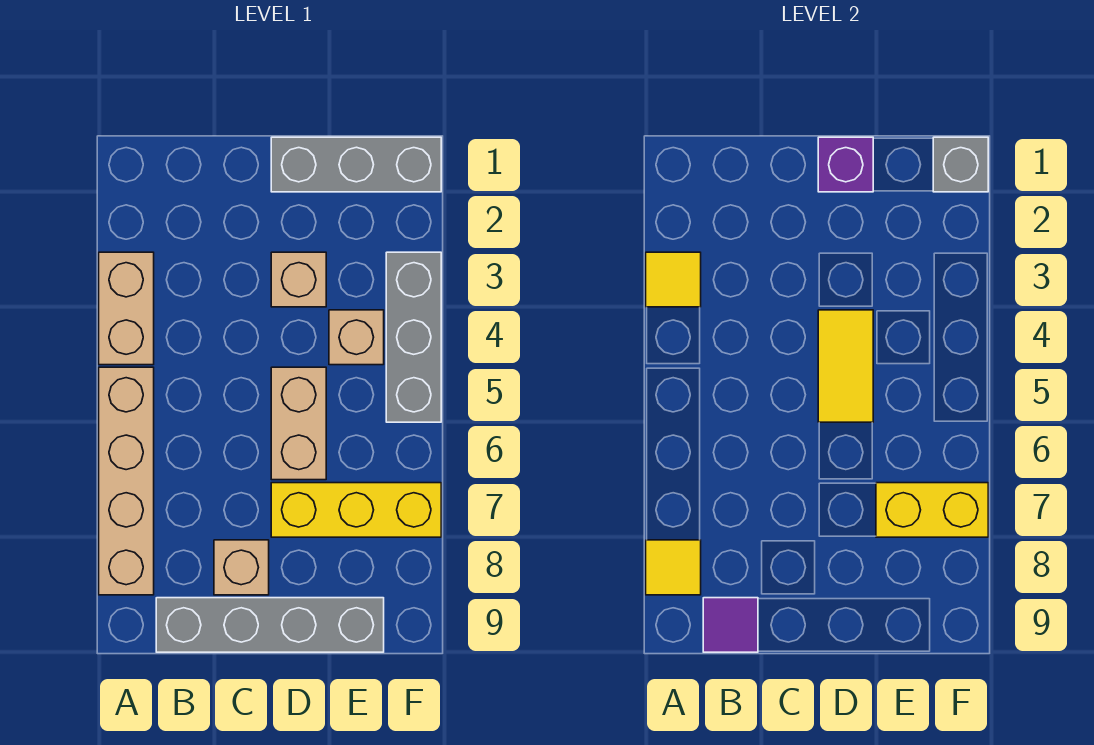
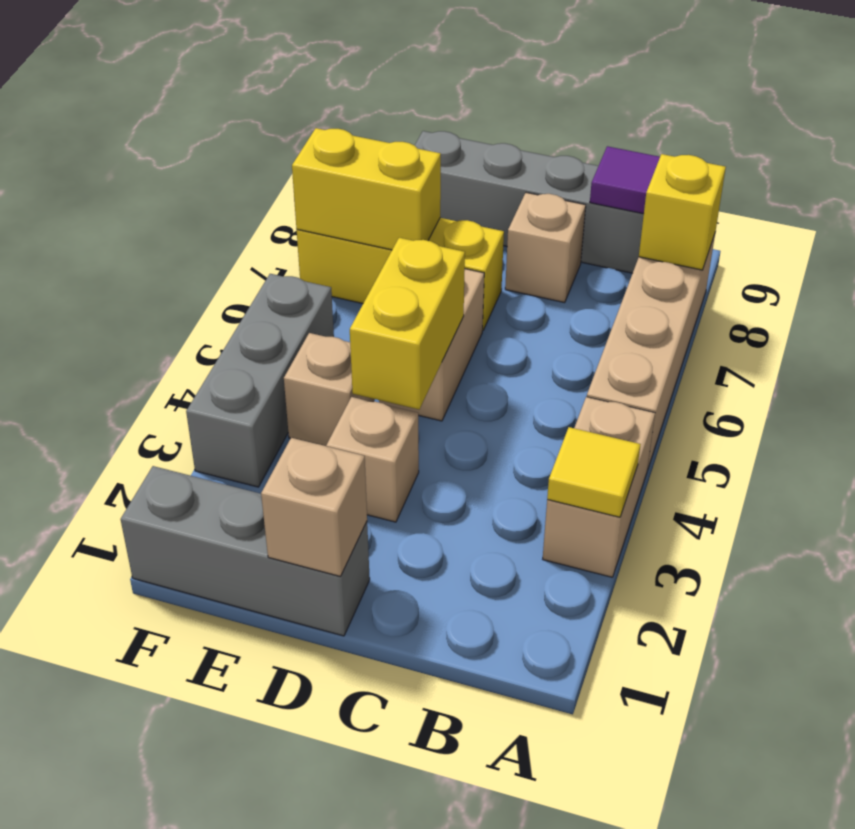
yellow tile A8 level 2 -> yellow brick A8 level 2
purple brick D1 level 2 -> tan brick D1 level 2
yellow tile D4:D5 level 2 -> yellow brick D4:D5 level 2
grey brick F1 level 2 -> none

